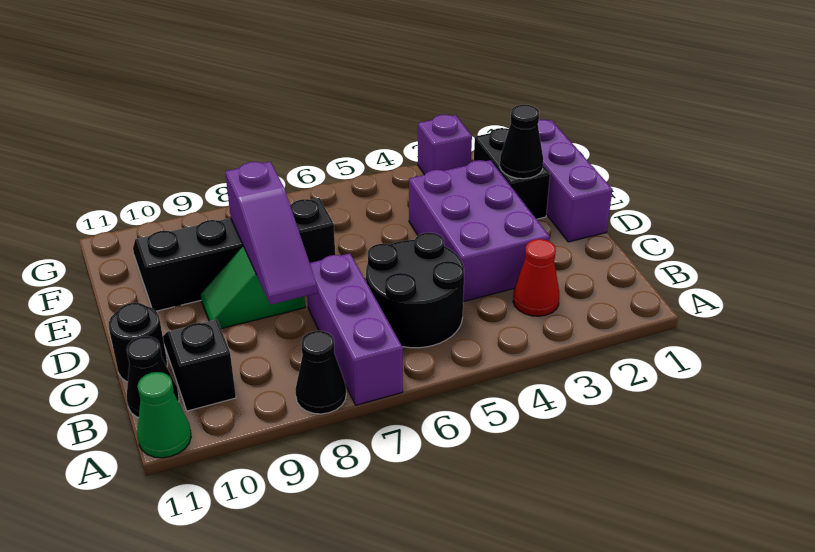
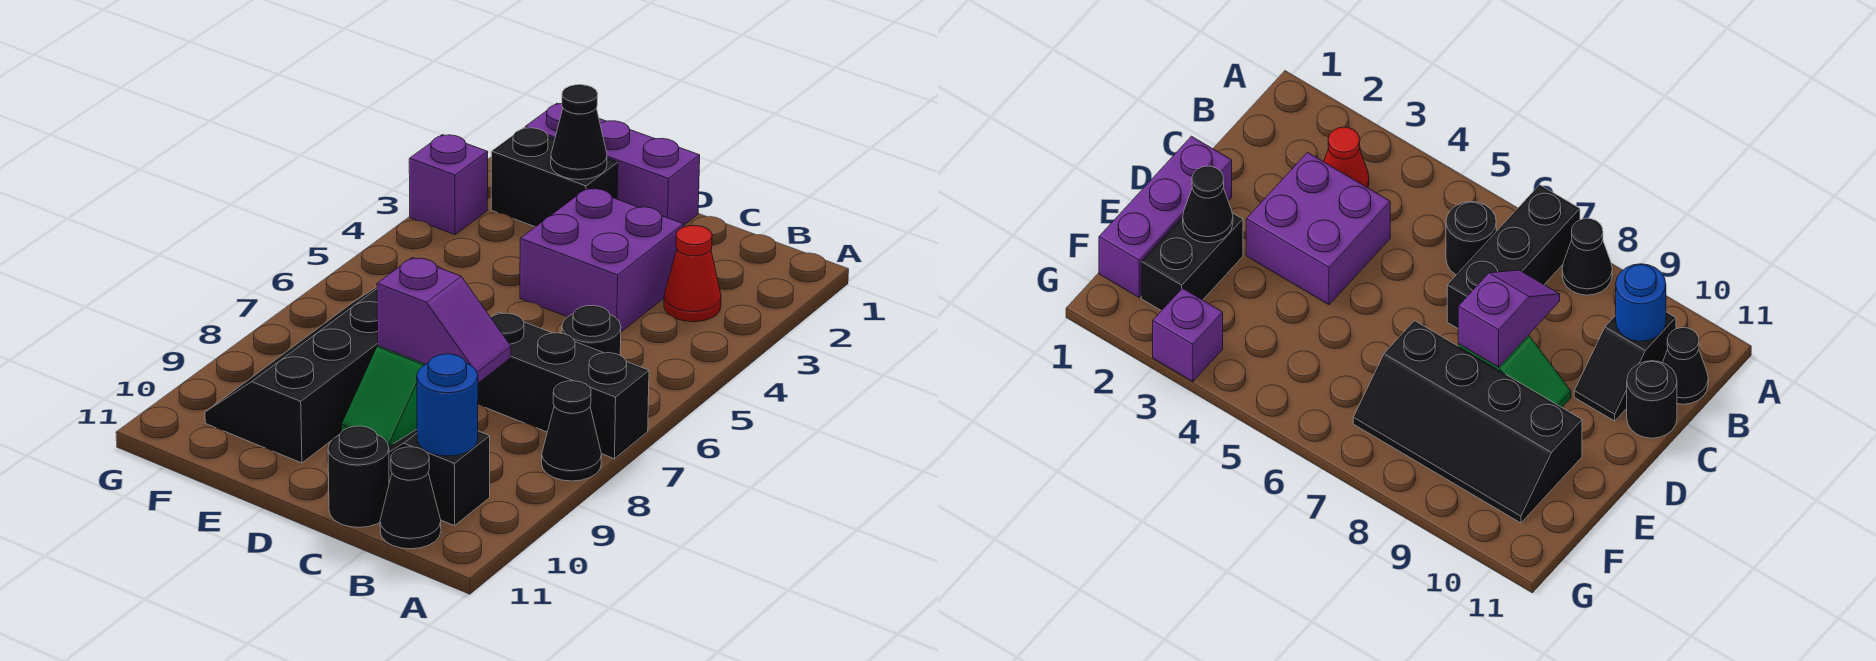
purple brick A7:C7 level 1 -> black brick A7:C7 level 1
green cone A11 level 1 -> none
black round brick B5:C6 level 1 -> black round brick B6 level 1
none -> blue round brick B10 level 2
purple brick C3:E4 level 1 -> purple brick C3:D4 level 1
purple slope C8:E8 level 2 top E -> purple slope C8:D8 level 2 top D

